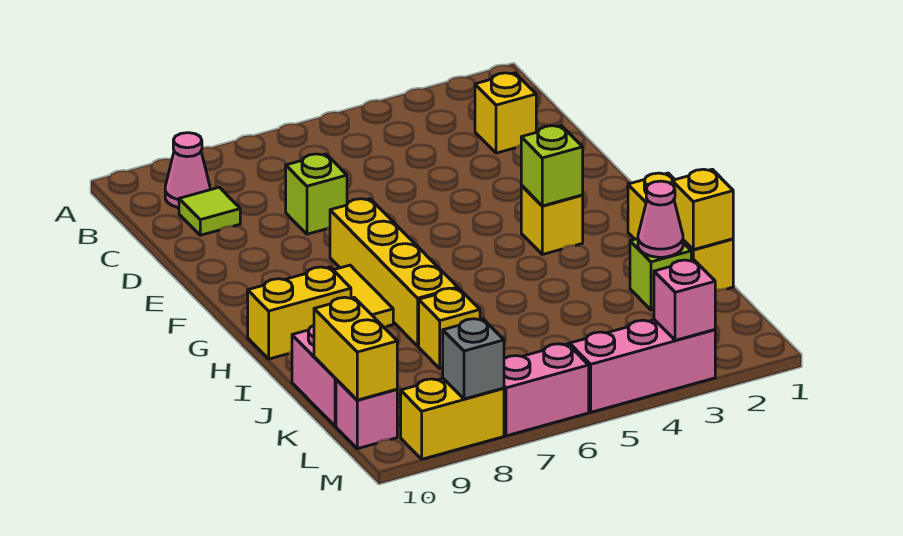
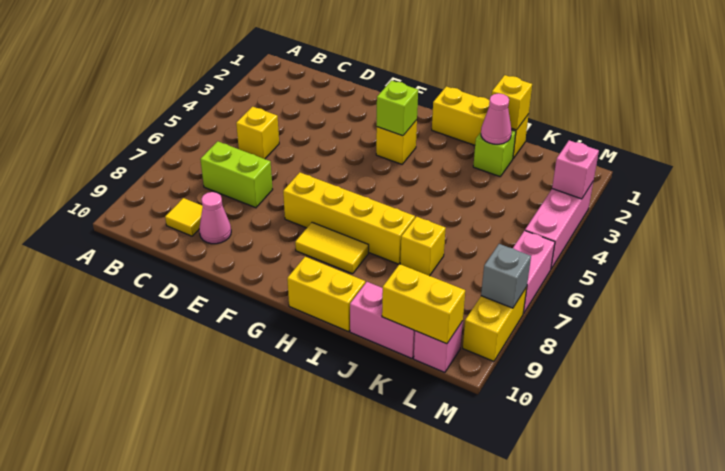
pink cone B9 level 1 -> pink cone D9 level 1
yellow brick C2 level 1 -> yellow brick C5 level 1
lime tile C9 level 1 -> yellow tile C9 level 1
lime brick D7 level 1 -> lime brick C7:D7 level 1
yellow brick H9:H10 level 1 -> yellow brick H10:I10 level 1

